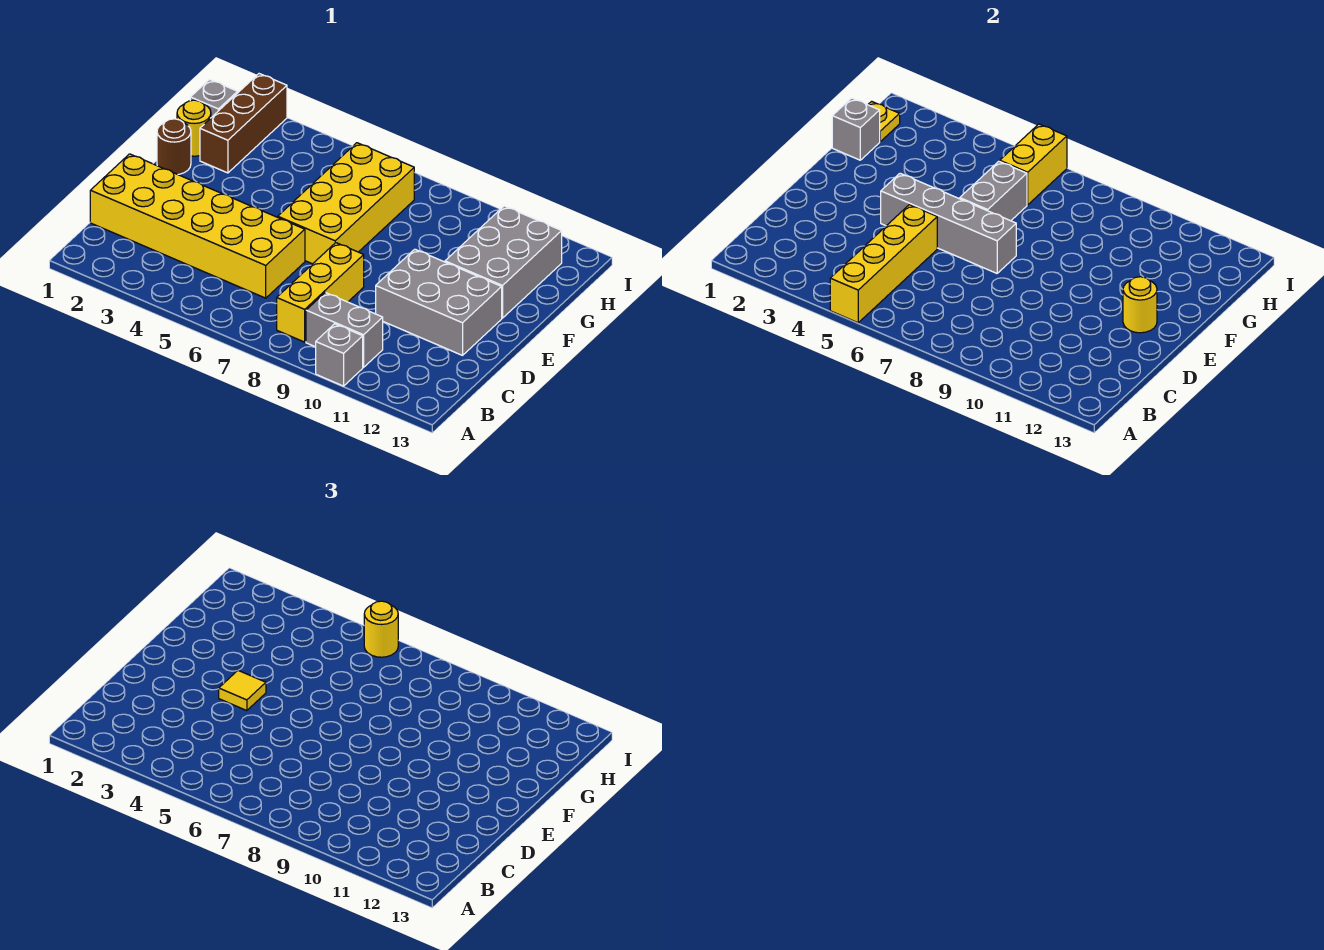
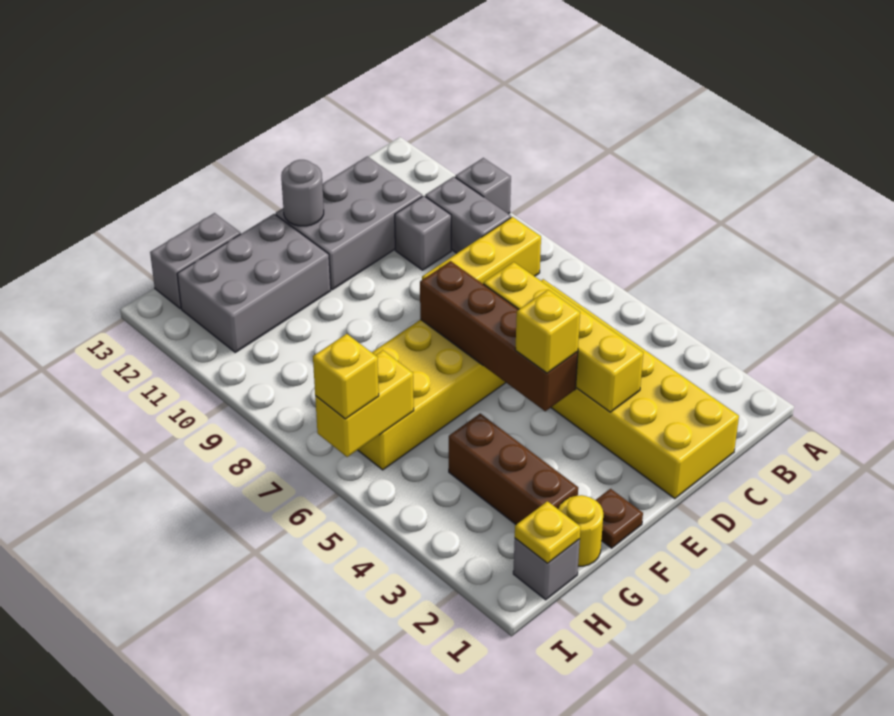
yellow brick A5:D5 level 2 -> yellow brick D3:D6 level 2
grey brick D10:E12 level 1 -> grey brick C11:E12 level 1
grey brick E4:E7 level 2 -> brown brick E4:E7 level 2
yellow tile E4 level 3 -> yellow brick E4 level 3
yellow round brick E12 level 2 -> grey round brick E12 level 2
brown round brick F1 level 1 -> brown plate F1 level 1
grey brick F6:G6 level 2 -> grey brick G13:H13 level 1
grey brick G1 level 2 -> grey brick C10 level 1
brown brick G2:I2 level 1 -> brown brick G2:G4 level 1
yellow round brick I6 level 3 -> yellow brick I6 level 3

